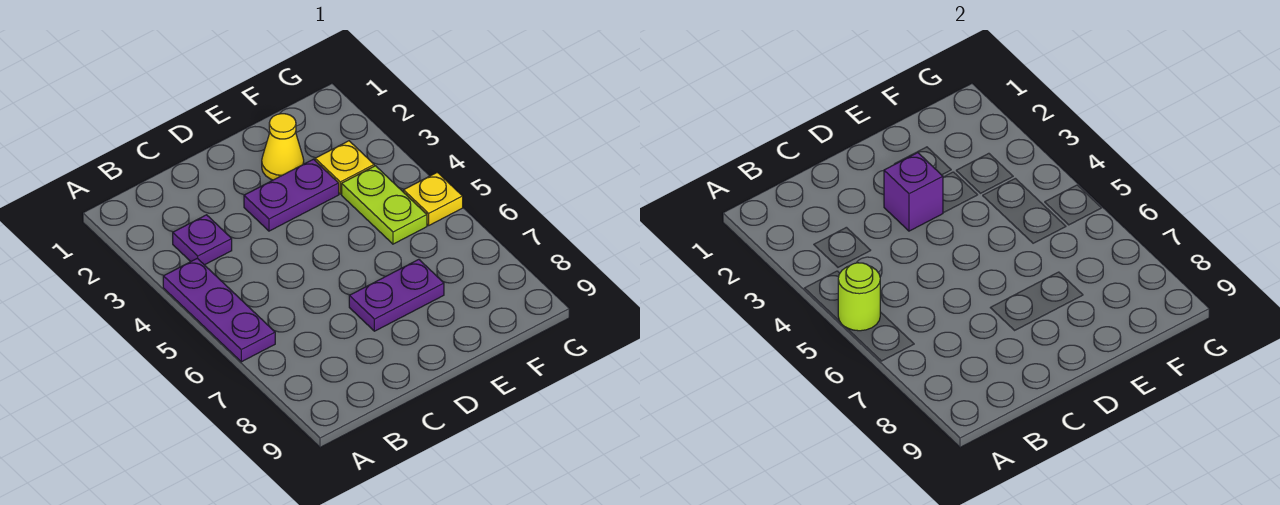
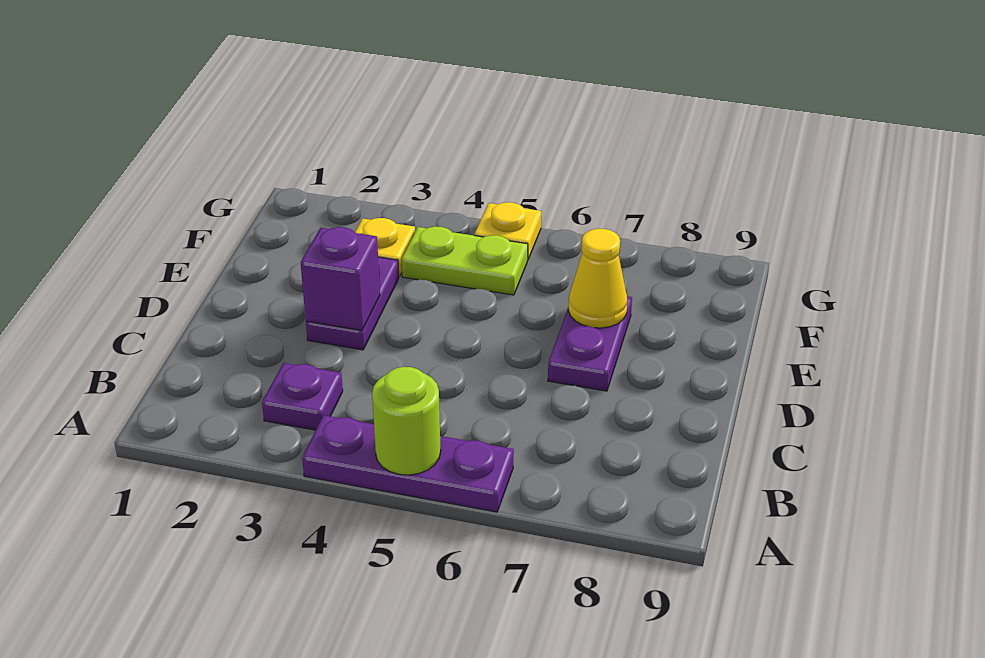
yellow cone E2 level 1 -> yellow cone E7 level 2

